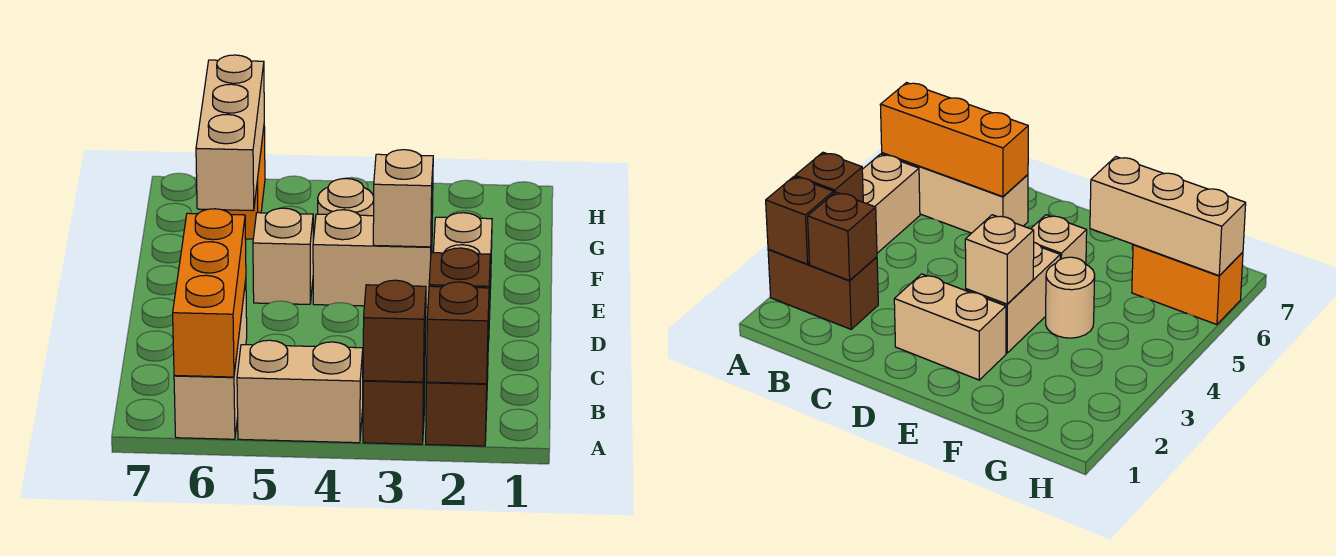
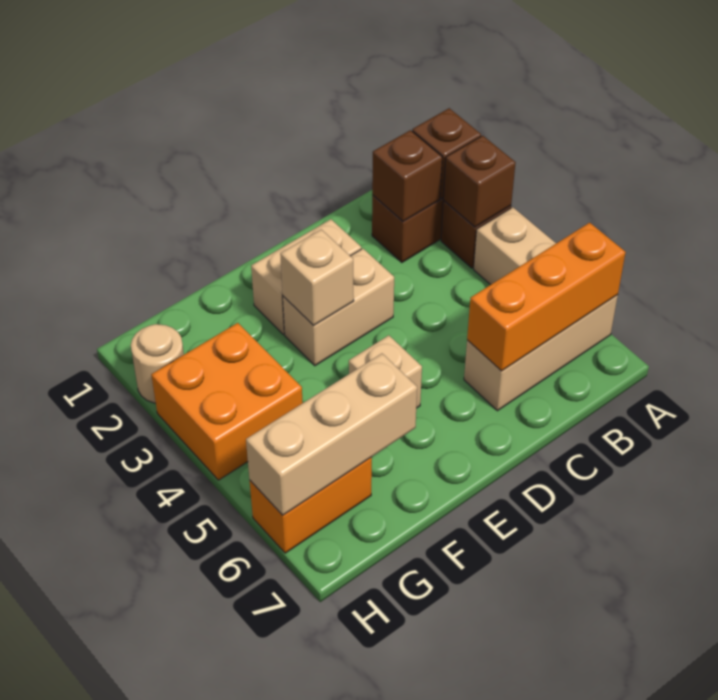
tan brick E3:E4 level 1 -> tan brick D3:E3 level 1
tan round brick F4 level 1 -> tan round brick H2 level 1
none -> orange brick G3:H4 level 1

